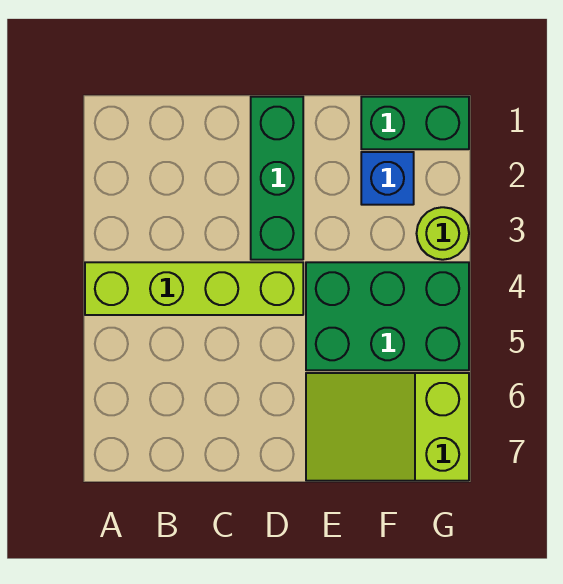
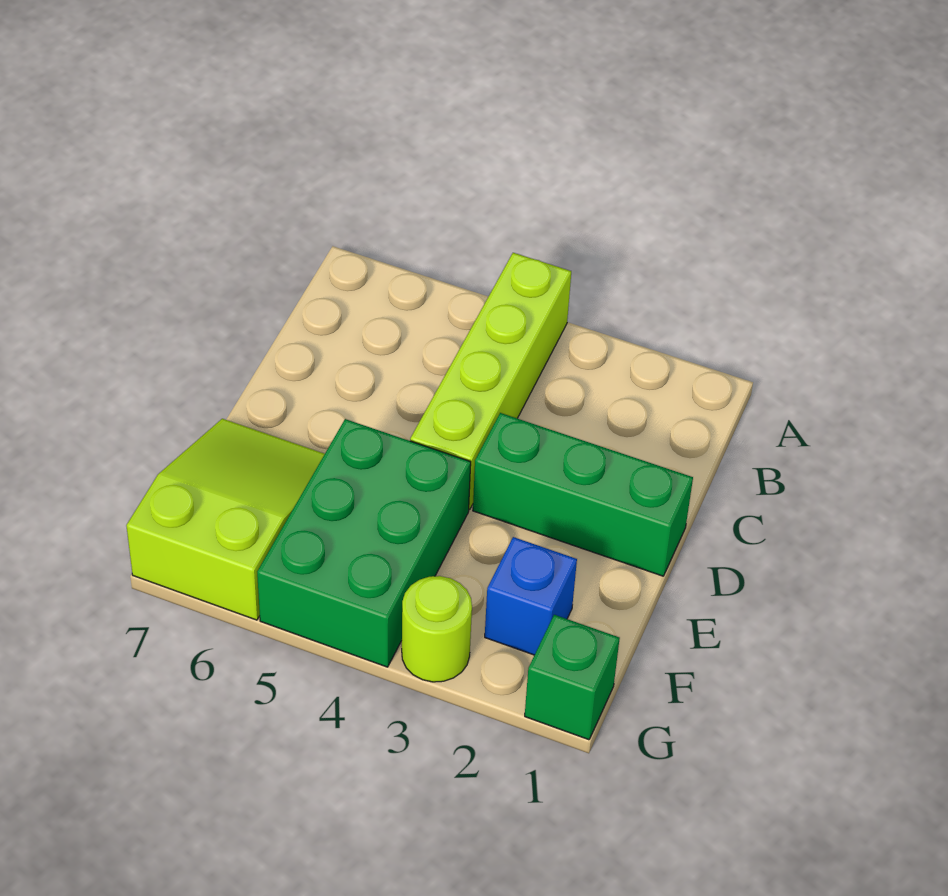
green brick F1:G1 level 1 -> green brick G1 level 1

